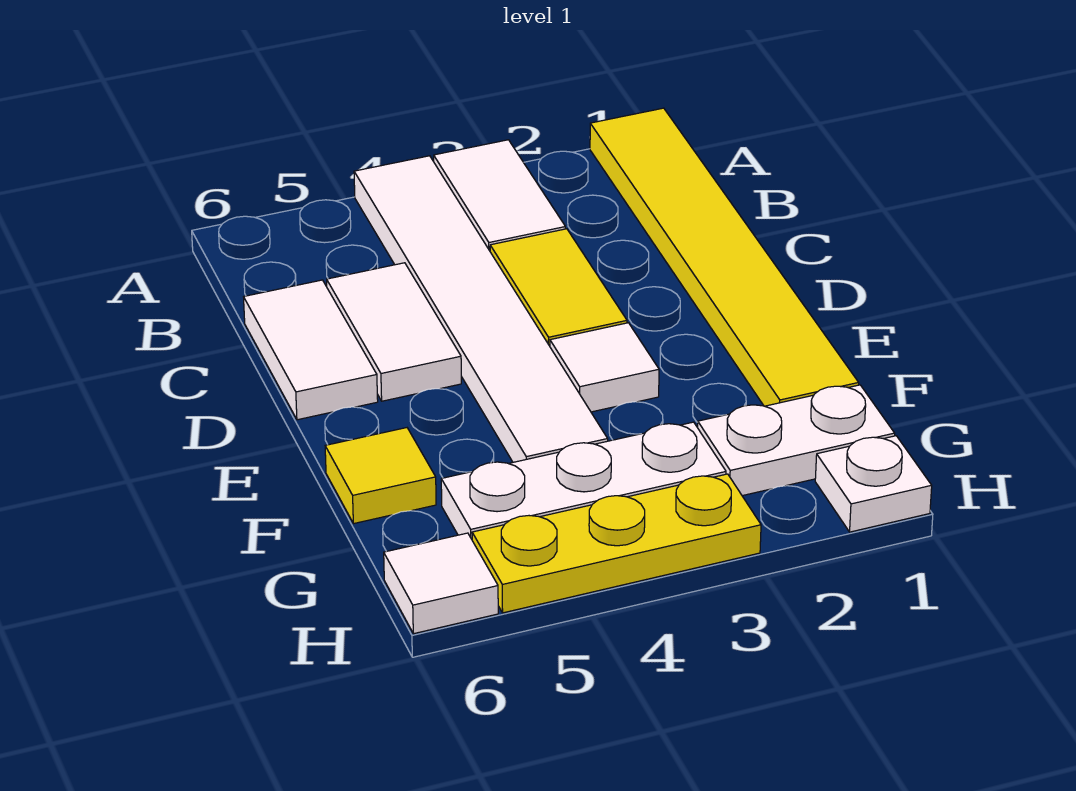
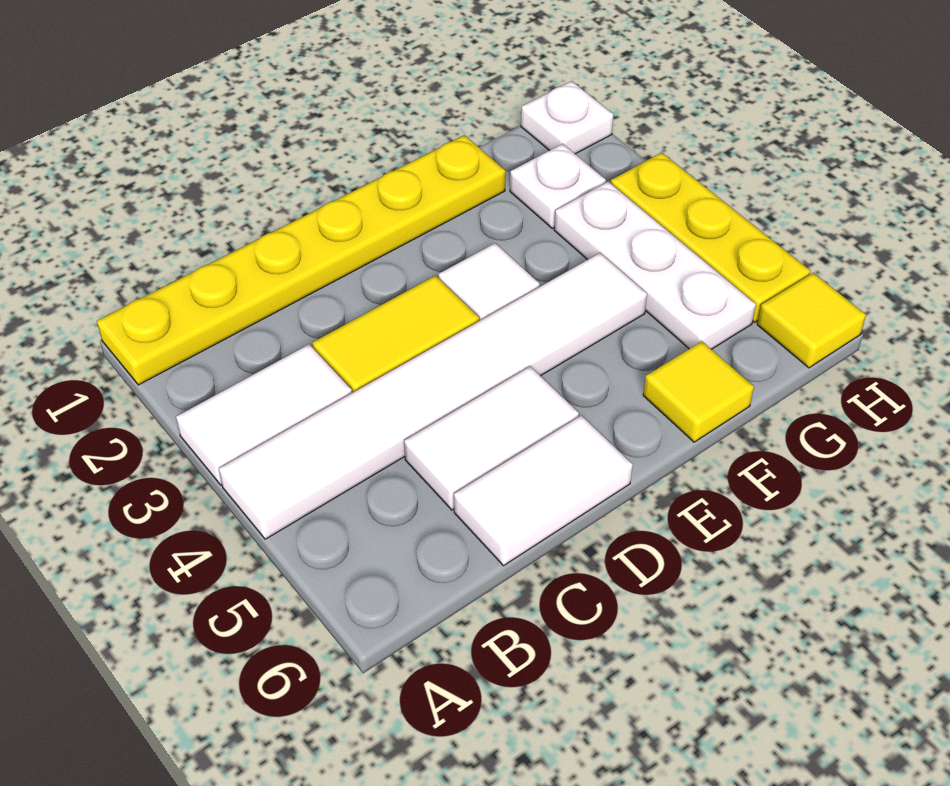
yellow tile A1:F1 level 1 -> yellow plate A1:F1 level 1
white plate G1:G2 level 1 -> white plate G2 level 1
white tile H6 level 1 -> yellow tile H6 level 1

